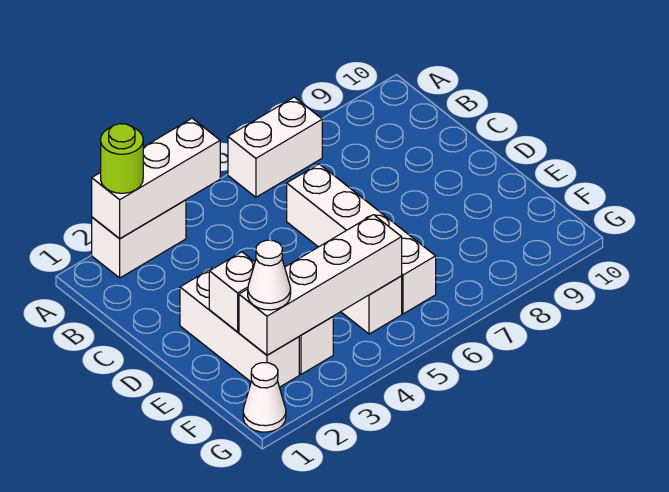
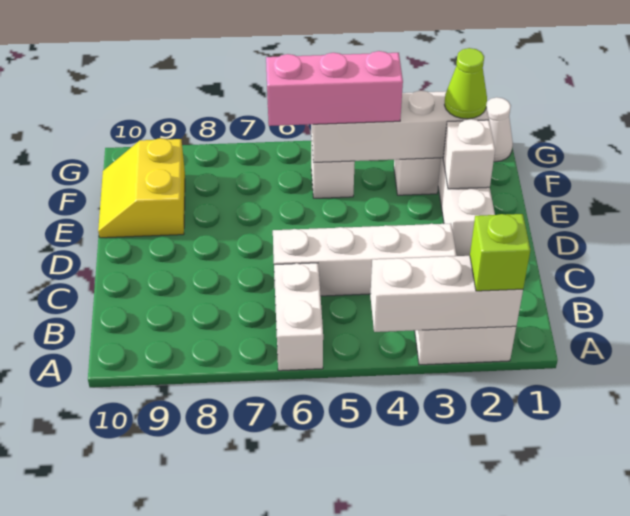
lime round brick A2 level 3 -> lime brick A2 level 3
white brick A6:A7 level 1 -> white brick A6:B6 level 1
white brick C6:F6 level 1 -> white brick C3:C6 level 1
none -> yellow slope E9:F10 level 1 top 9
white cone F2 level 3 -> lime cone F2 level 3
none -> pink brick F4:F6 level 3

